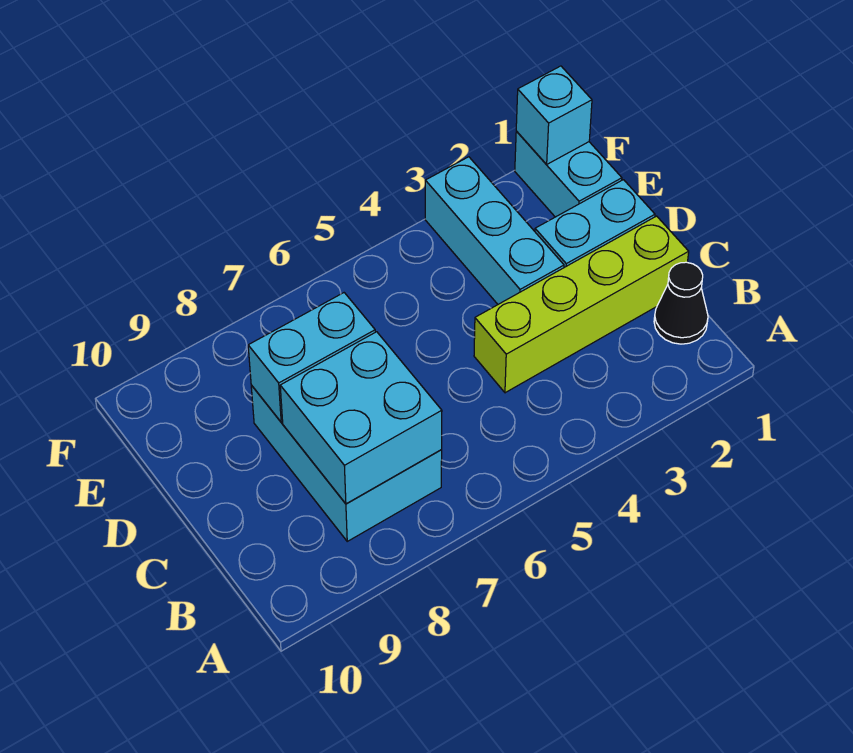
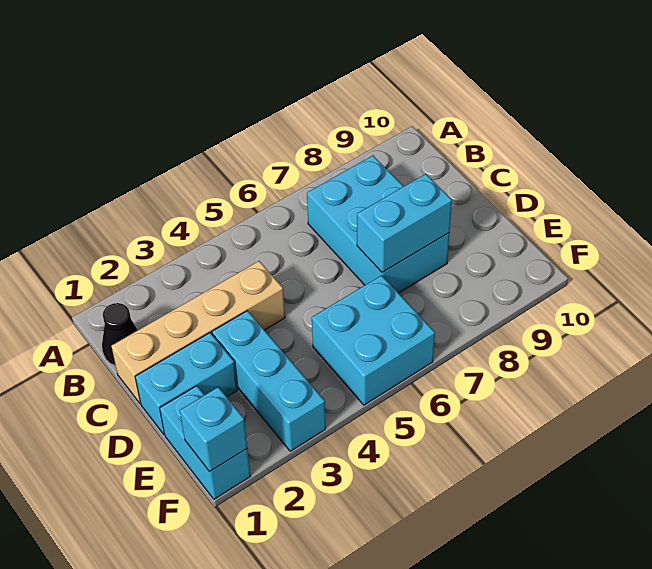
cyan brick B7:C8 level 2 -> cyan brick E5:F6 level 1
lime brick C1:C4 level 1 -> tan brick C1:C4 level 1

